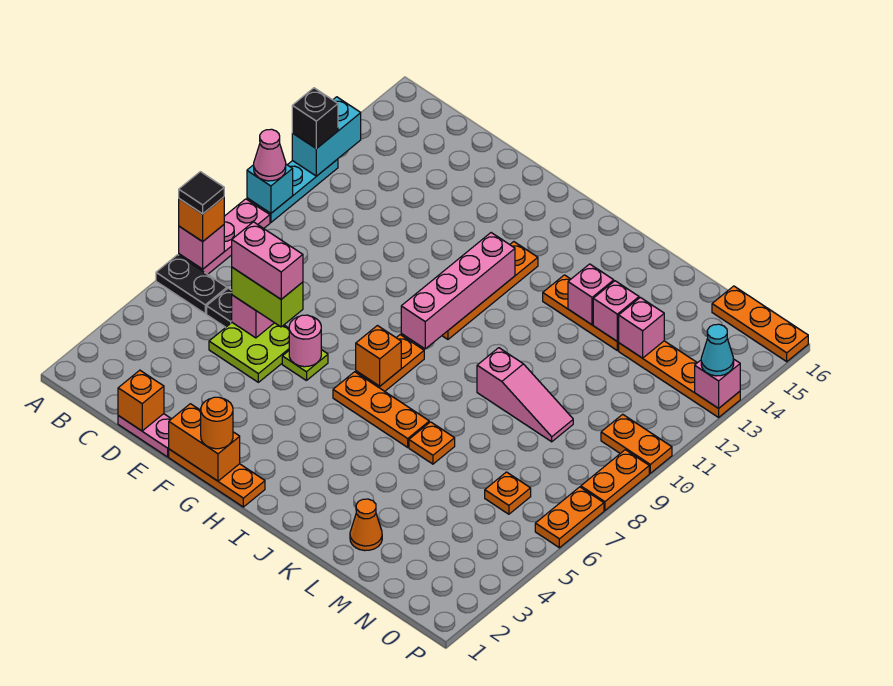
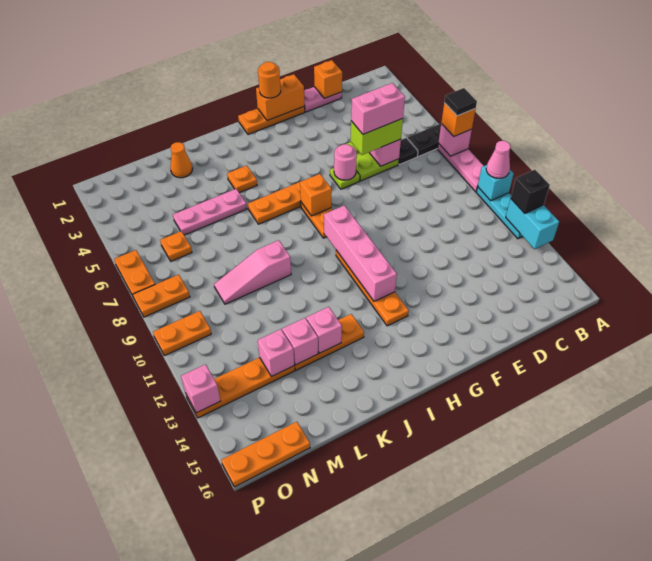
none -> pink plate K5:M5 level 1
orange plate K6 level 1 -> orange plate J4 level 1
orange plate P8:P9 level 1 -> orange plate O8:P8 level 1
cyan cone P13 level 3 -> none

